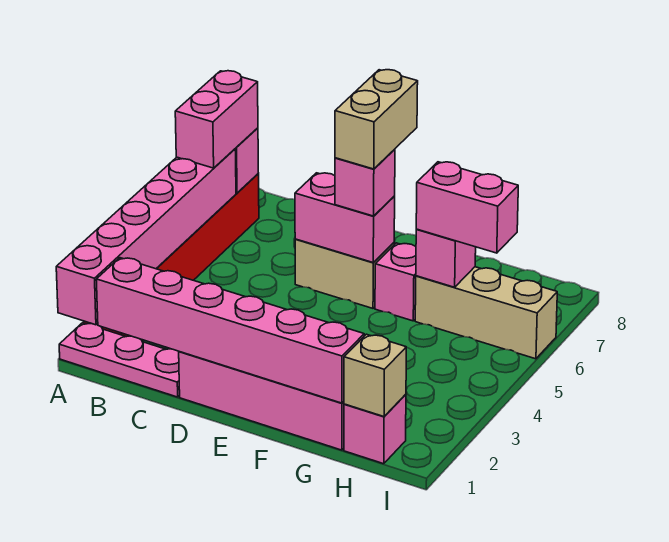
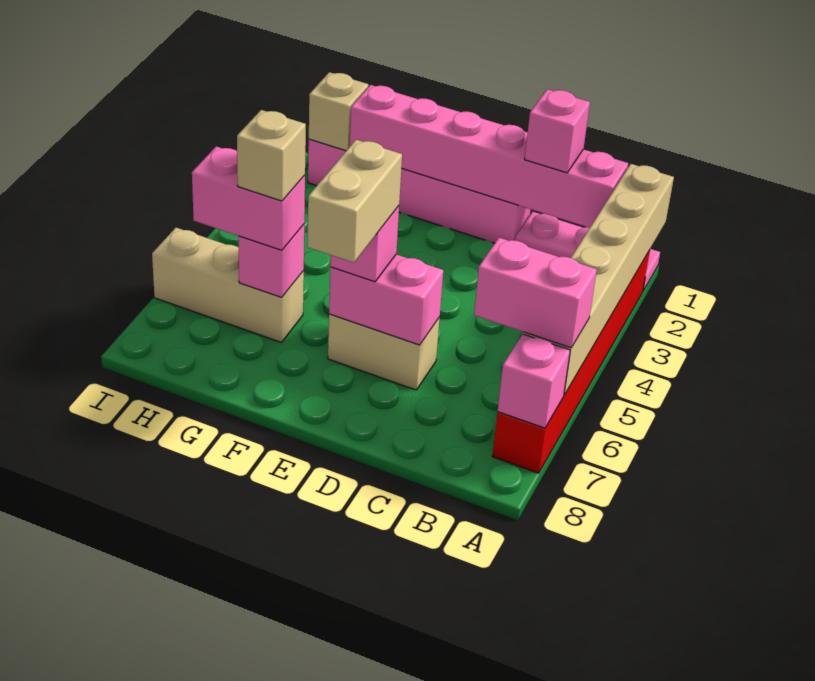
pink brick A1:A6 level 2 -> tan brick A1:A6 level 2
pink brick A6:A7 level 3 -> pink brick A6:B6 level 3
pink brick F6 level 1 -> pink brick C1 level 3
none -> tan brick G6 level 4

